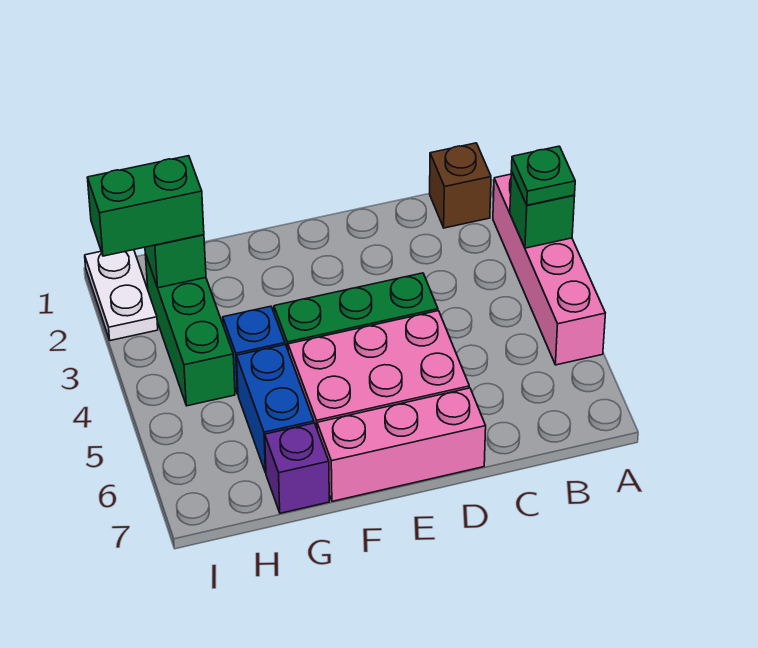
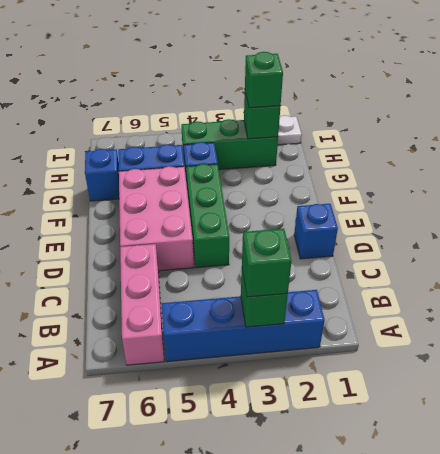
pink brick A2:A5 level 1 -> blue brick A2:A5 level 1
green plate A3 level 3 -> green brick A3 level 3
brown brick B1 level 1 -> none
none -> blue brick D1 level 1
pink brick D7:F7 level 1 -> pink brick A6:C6 level 1
purple brick G7 level 1 -> blue brick G7 level 1
green brick H2:I2 level 3 -> green brick H2 level 3

